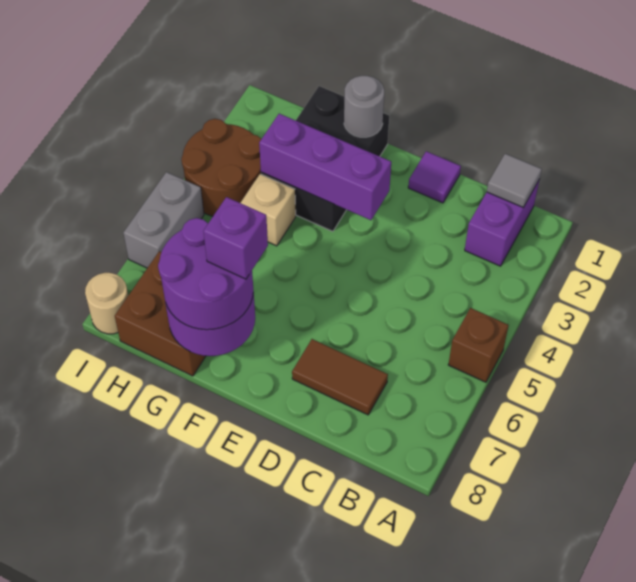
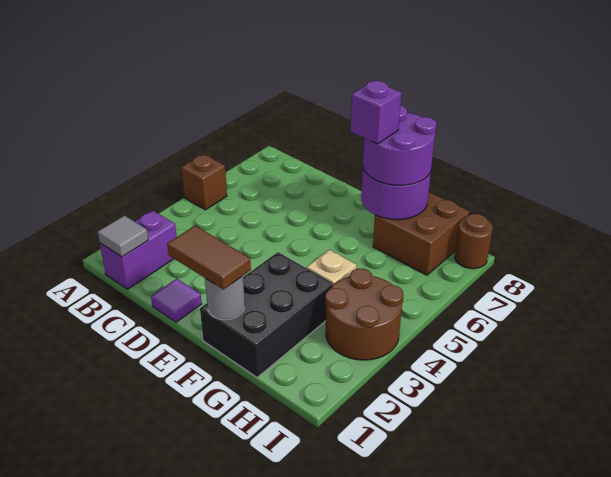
brown tile C7:D7 level 1 -> brown tile E1:F1 level 3
purple brick E3:G3 level 2 -> none
grey brick I5:I6 level 1 -> none
tan round brick I8 level 1 -> brown round brick I8 level 1

